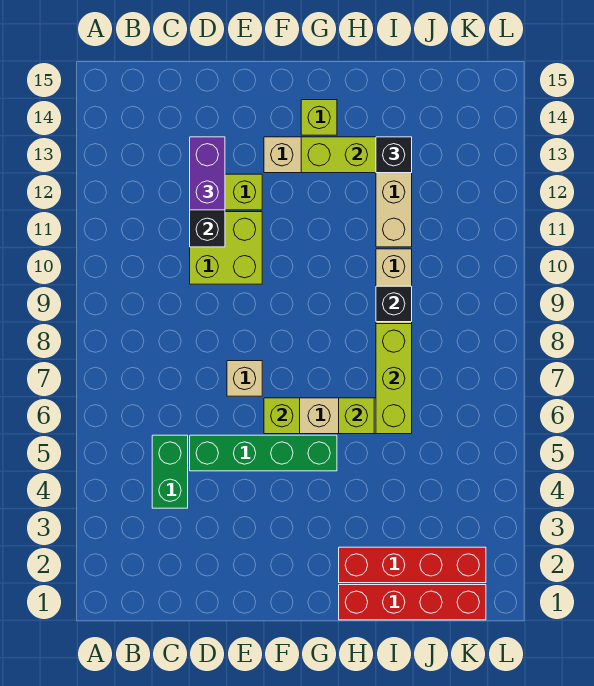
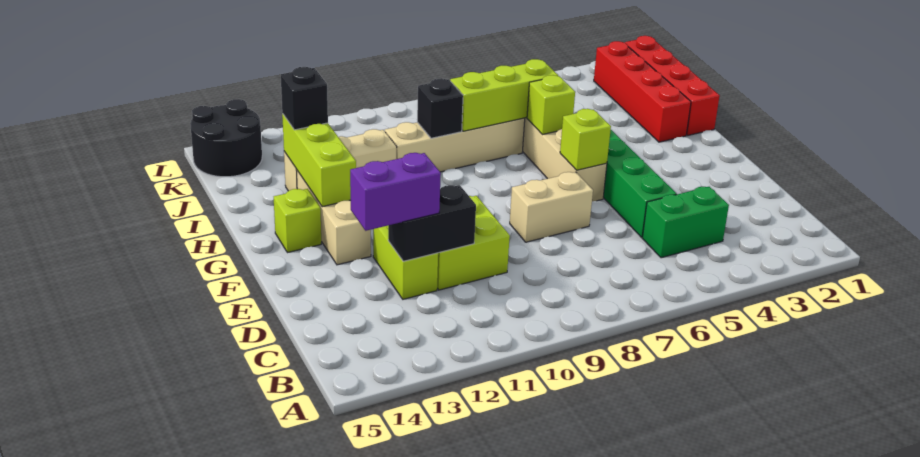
tan brick E7 level 1 -> tan brick E7:E8 level 1
none -> black round brick K14:L15 level 1

